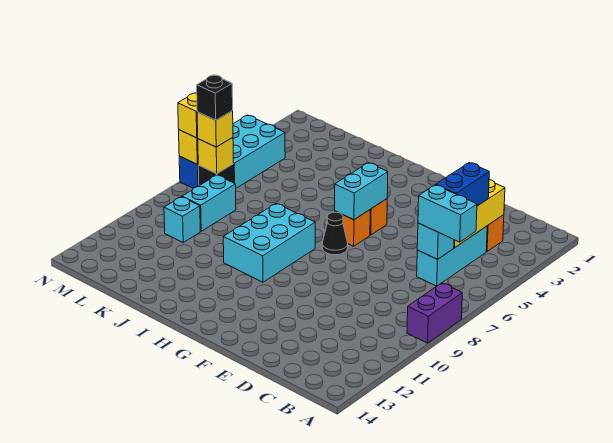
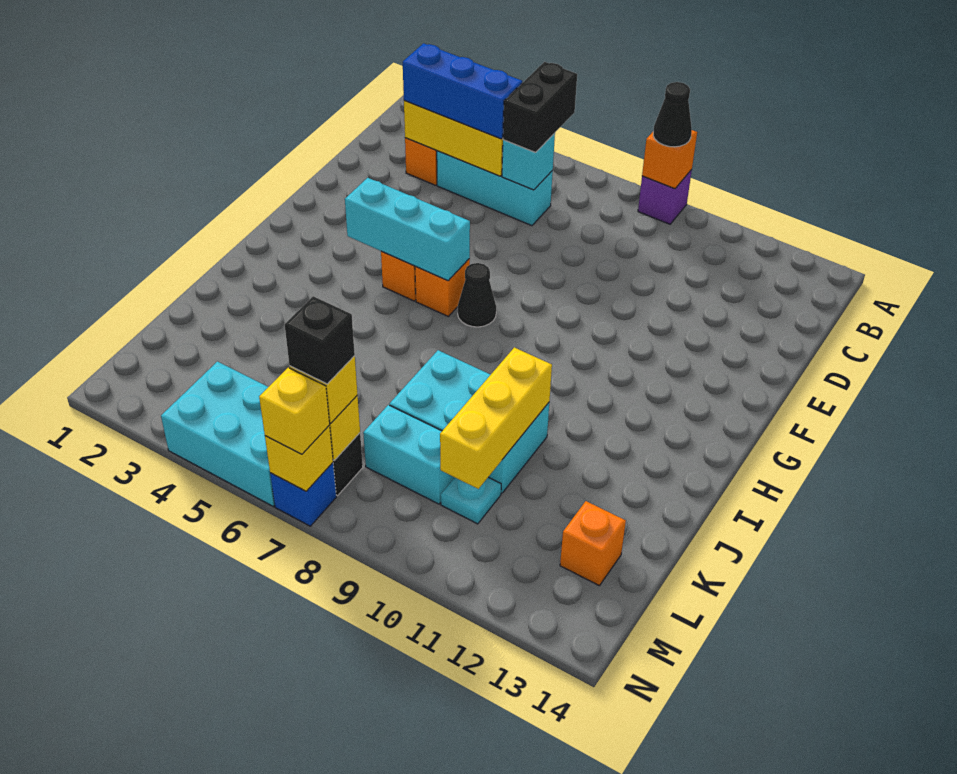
purple brick A8:A9 level 1 -> purple brick A9 level 1
none -> orange brick A9 level 2
none -> black cone A9 level 3
cyan brick B6:C6 level 3 -> black brick B6:C6 level 3
blue brick C4:C5 level 3 -> blue brick C3:C5 level 3
cyan brick G5:G6 level 2 -> cyan brick G4:G6 level 2
cyan brick H8:I10 level 1 -> cyan brick J8:K10 level 1
none -> yellow brick J10:L10 level 2
cyan brick L10 level 1 -> cyan plate L10 level 1
none -> orange brick L13 level 1

